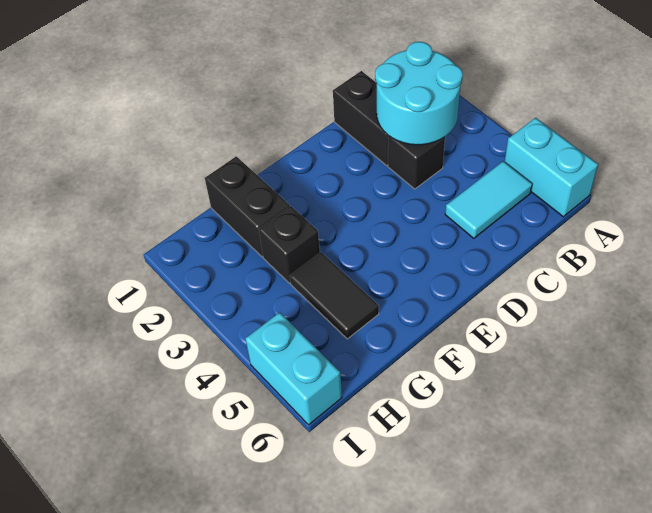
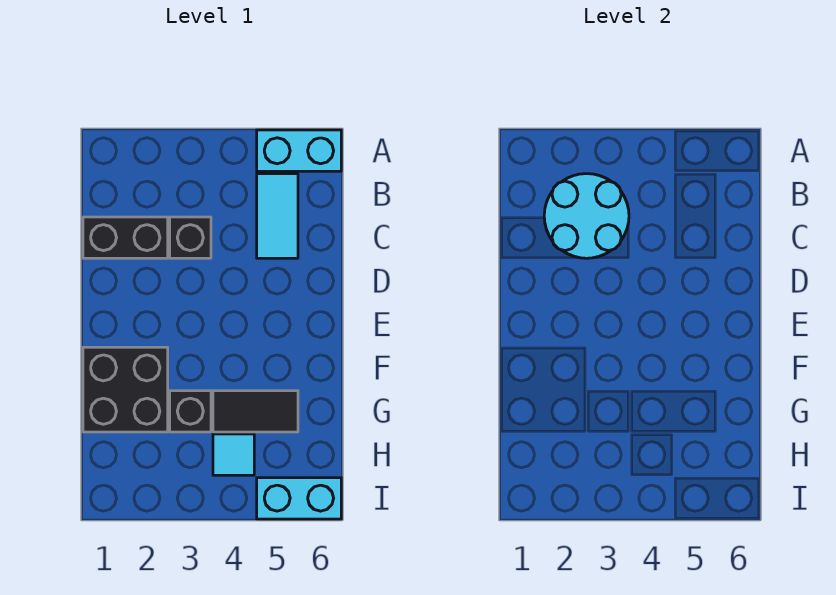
black brick G1:G2 level 1 -> black brick F1:G2 level 1
none -> cyan tile H4 level 1

